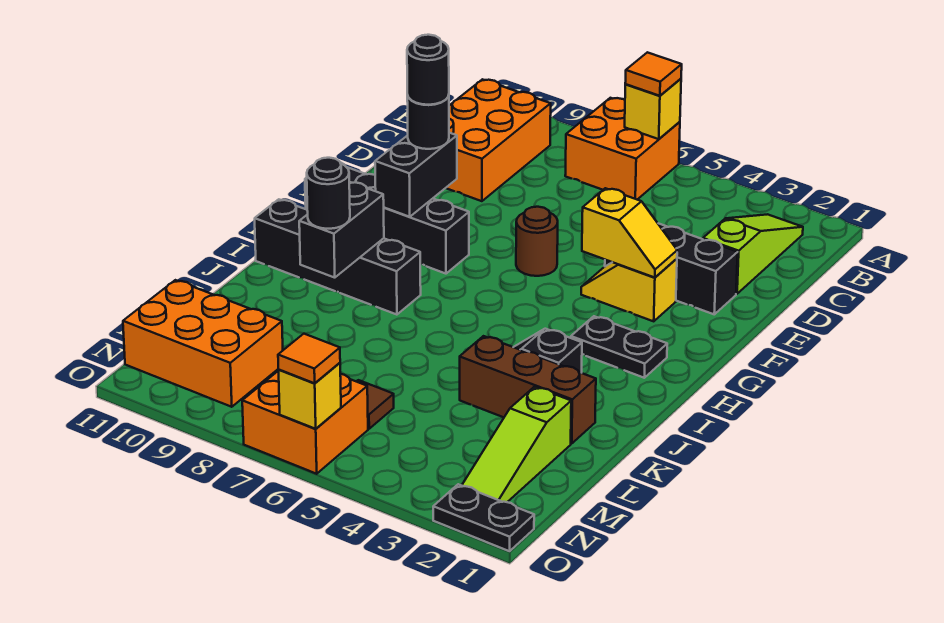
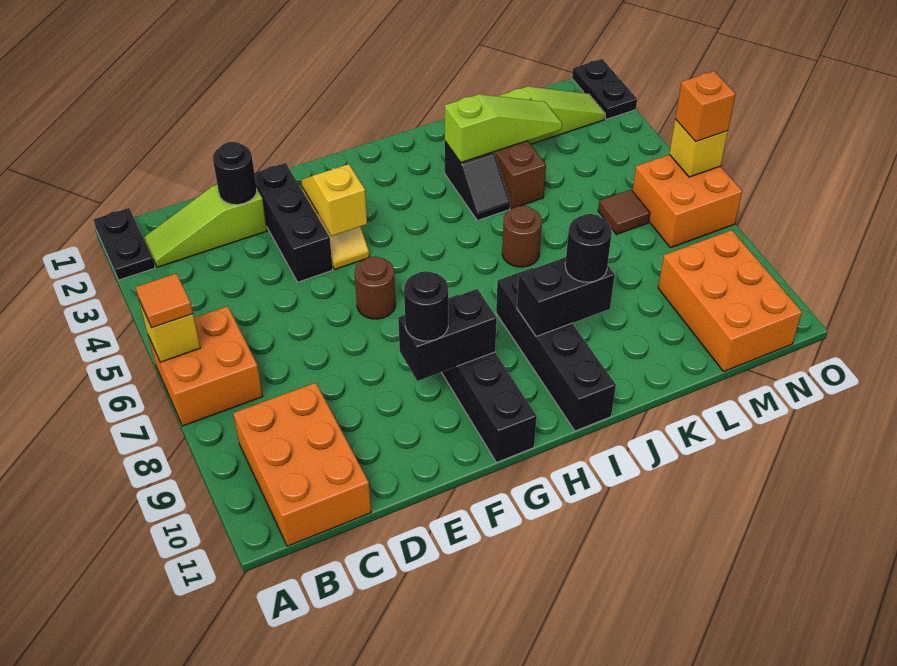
orange brick B9:D10 level 1 -> orange brick B9:C11 level 1
black round brick F9 level 4 -> black round brick D2 level 2
black plate H2:H3 level 1 -> black plate A1:A2 level 1
none -> lime slope J3:L3 level 2 top J
none -> brown round brick J6 level 1
orange tile O6 level 3 -> orange brick O6 level 3

